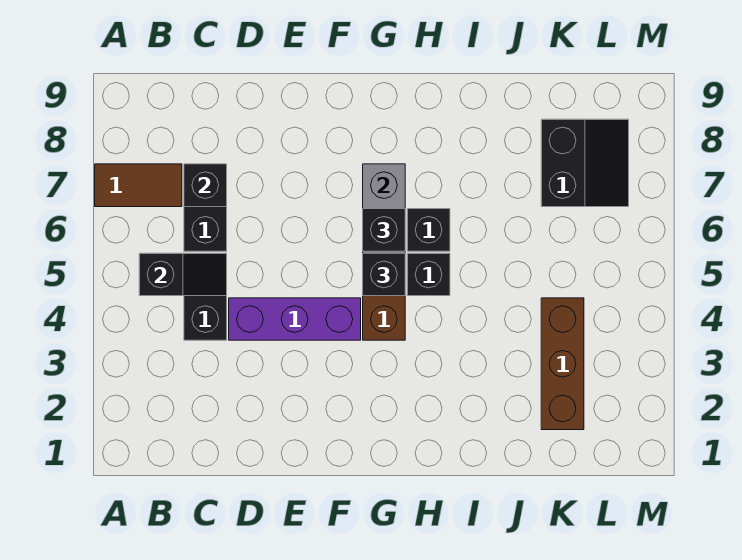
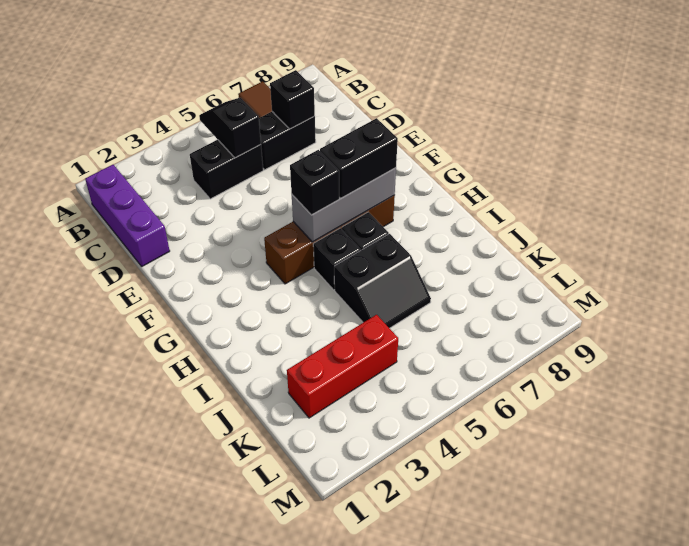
black slope B5:C5 level 2 top B -> black slope B5:C5 level 2 top C
purple brick D4:F4 level 1 -> purple brick B1:D1 level 1
black brick G6 level 3 -> black brick G6:G7 level 3
brown brick K2:K4 level 1 -> red brick K2:K4 level 1
black slope K7:L8 level 1 top K -> black slope I5:J6 level 1 top I

